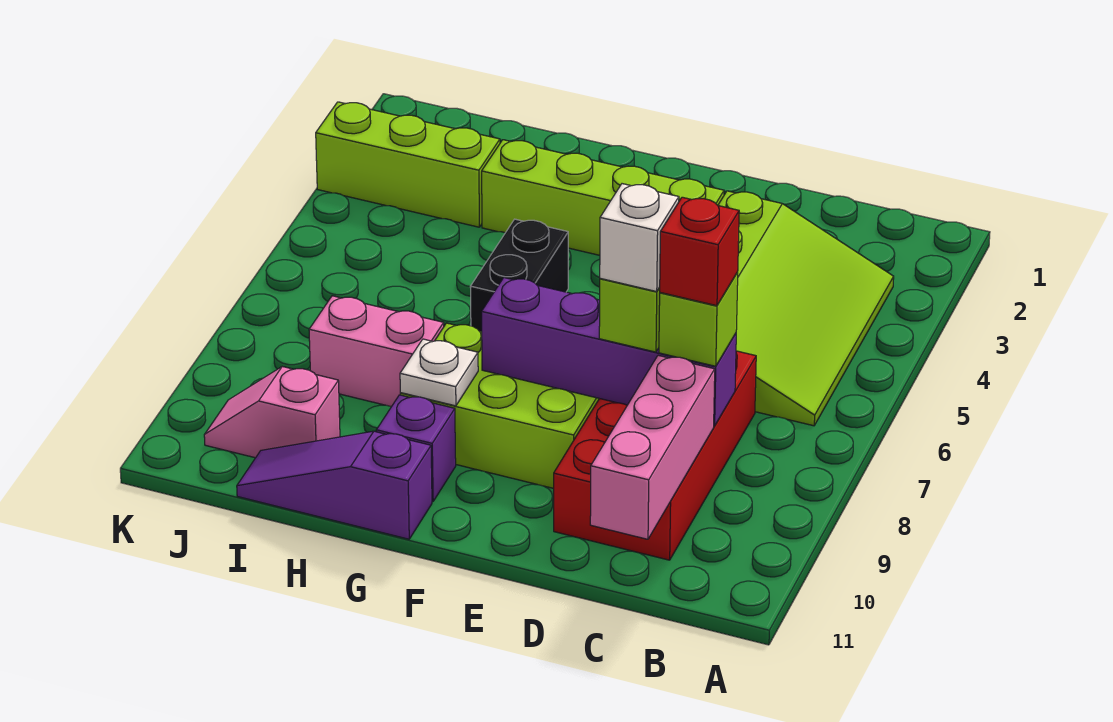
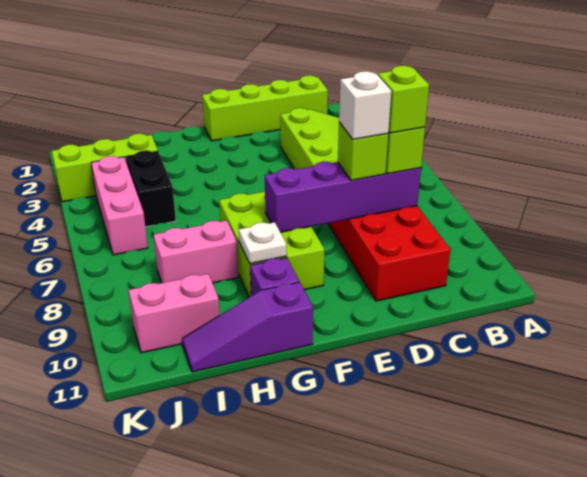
red brick C8 level 4 -> lime brick C8 level 4
pink brick C9:C11 level 2 -> pink brick J4:J6 level 1
lime brick E3:H3 level 1 -> lime brick C1:F1 level 1
lime brick E8:G9 level 1 -> lime brick F7:G9 level 1
black brick G5:G6 level 1 -> black brick I4:I5 level 1
pink slope I10:J10 level 1 top I -> pink brick I10:J10 level 1

